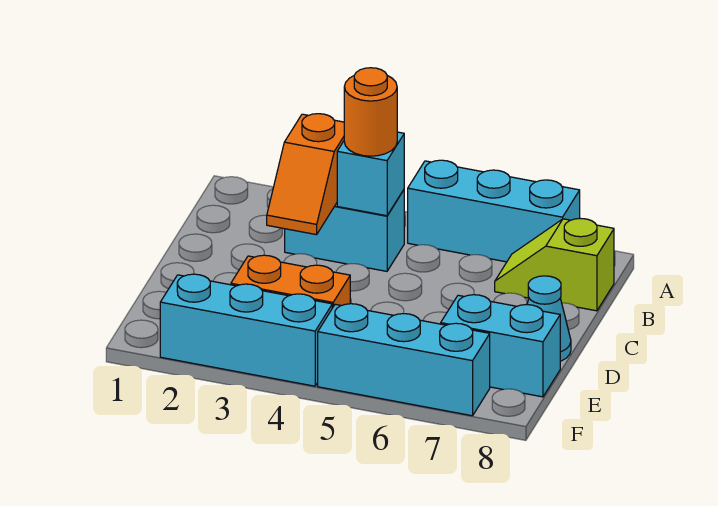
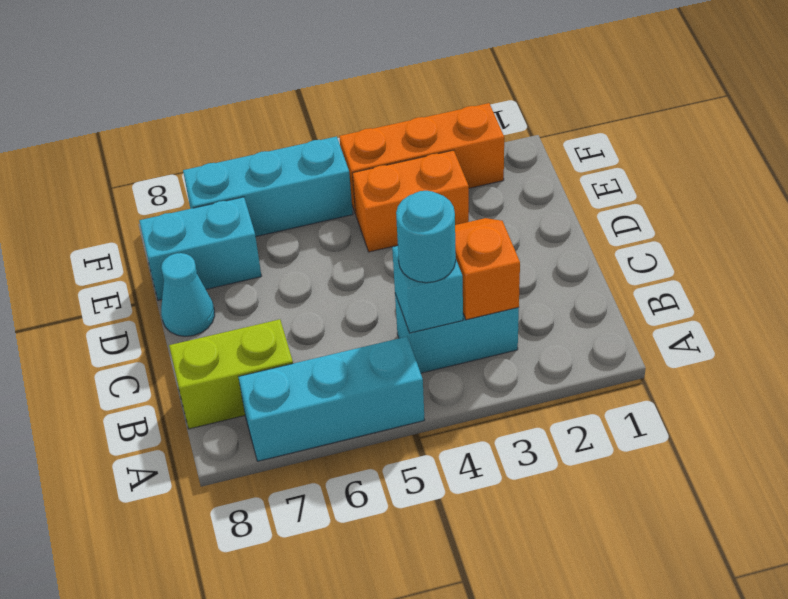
orange round brick B4 level 3 -> cyan round brick B4 level 3
lime slope B7:B8 level 1 top 8 -> lime brick B7:B8 level 1
cyan brick F2:F4 level 1 -> orange brick F2:F4 level 1

